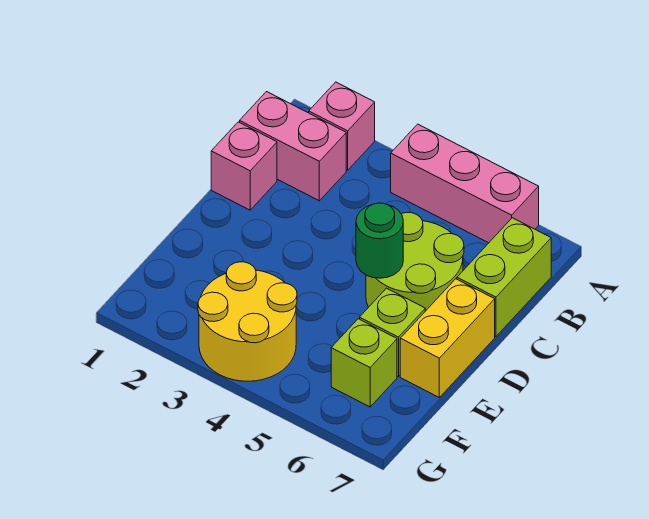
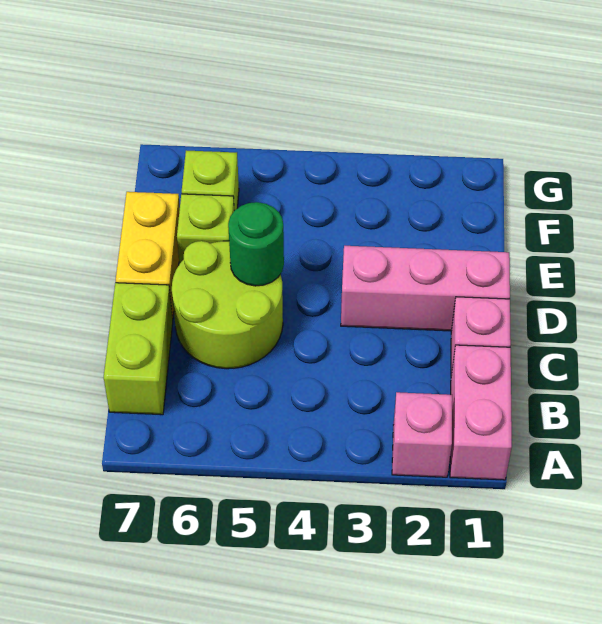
pink brick A4:A6 level 1 -> pink brick D1:D3 level 1
pink brick B1:B2 level 1 -> pink brick A1:B1 level 1
yellow round brick F3:G4 level 1 -> none

